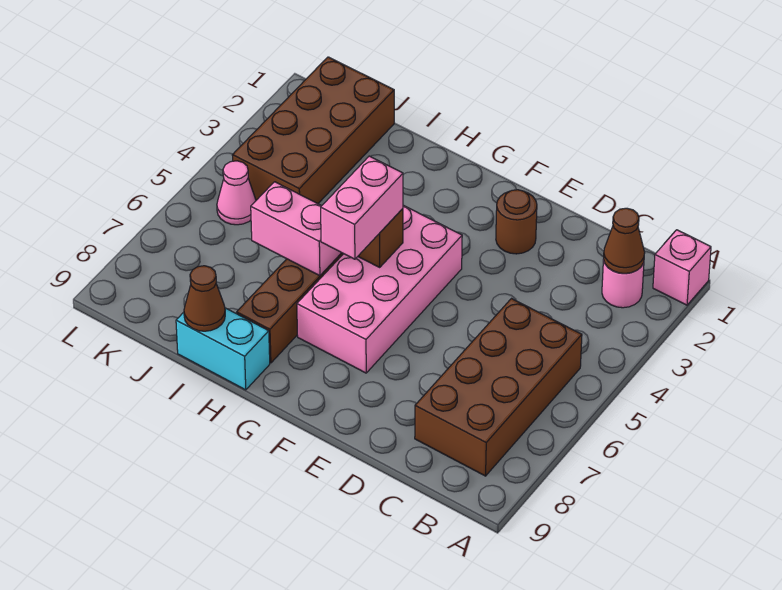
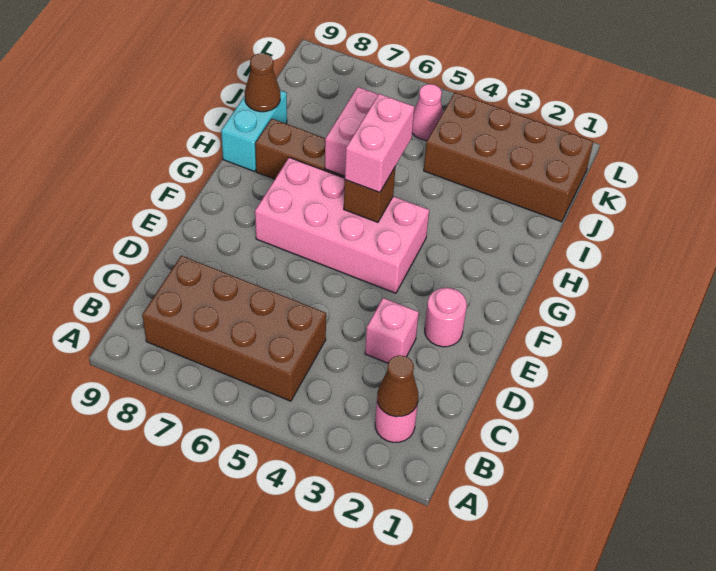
pink brick A1 level 1 -> pink brick D3 level 1
brown round brick E2 level 1 -> pink round brick E2 level 1
pink brick G5:G6 level 3 -> pink brick G5:H5 level 3

